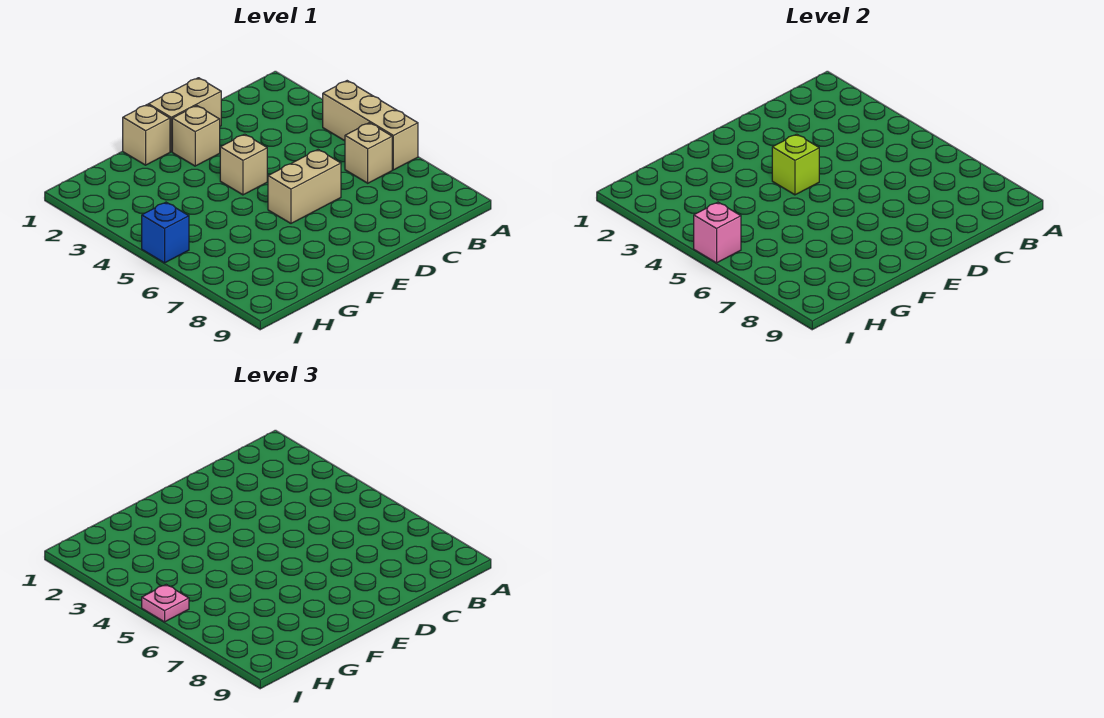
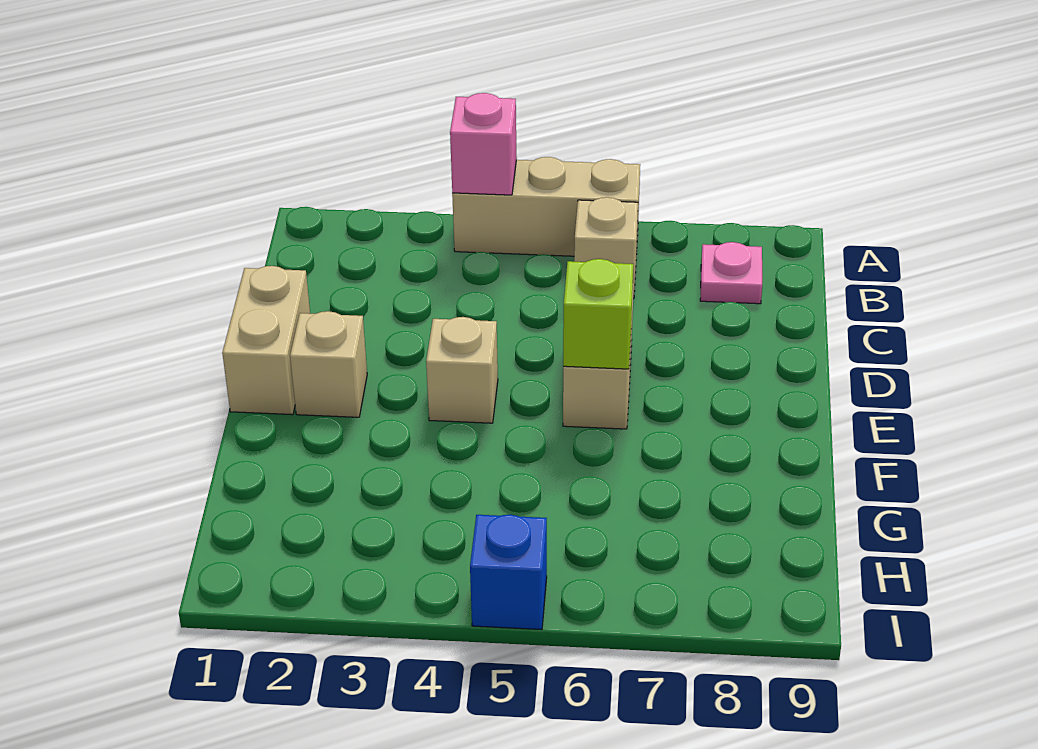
lime brick E4 level 2 -> lime brick E6 level 2
tan brick F1 level 1 -> none
pink brick I5 level 2 -> pink brick A4 level 2
pink plate I5 level 3 -> pink plate B8 level 1

